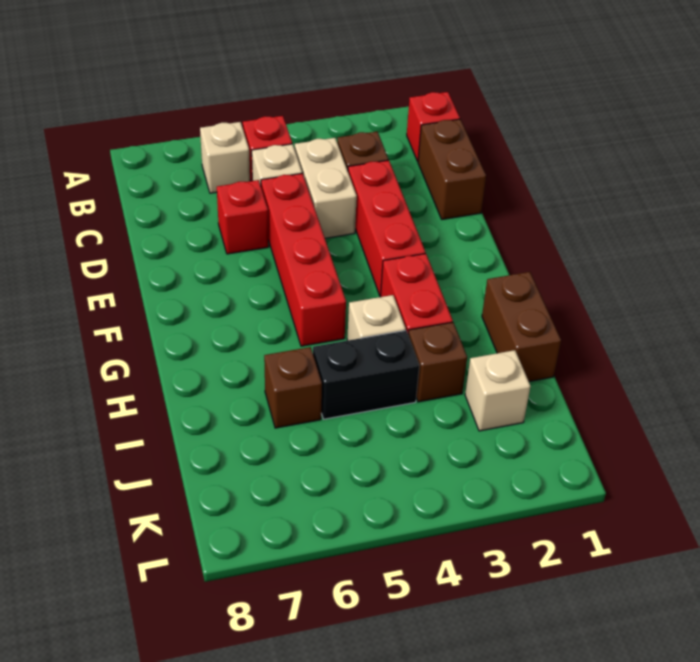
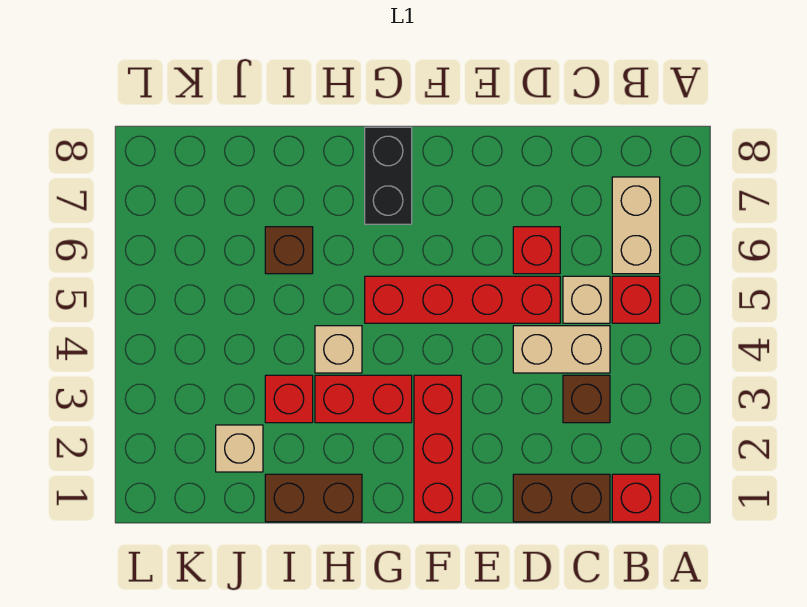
tan brick B6 level 1 -> tan brick B6:B7 level 1
red brick D3:F3 level 1 -> red brick F1:F3 level 1
brown brick I3 level 1 -> red brick I3 level 1
black brick I4:I5 level 1 -> black brick G7:G8 level 1

